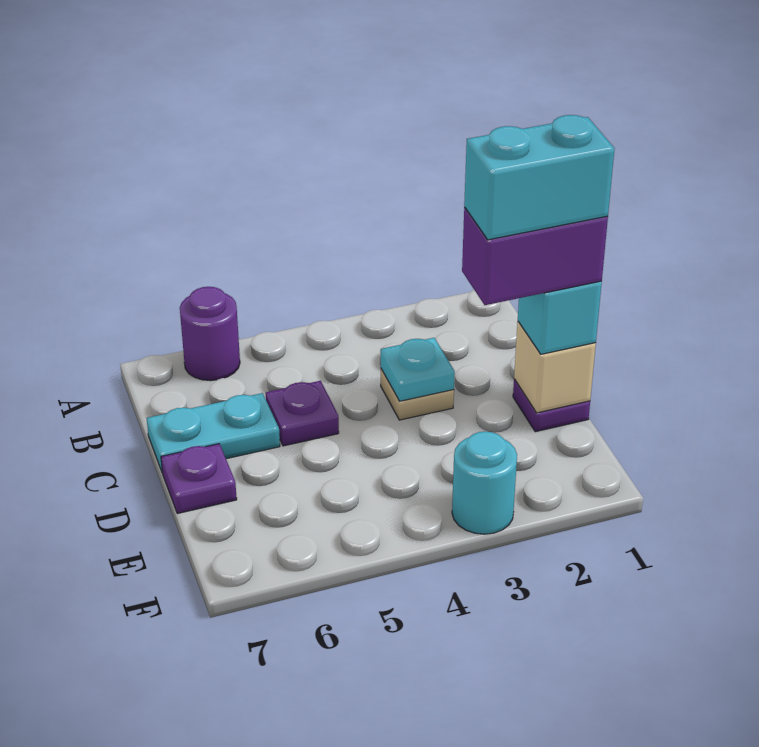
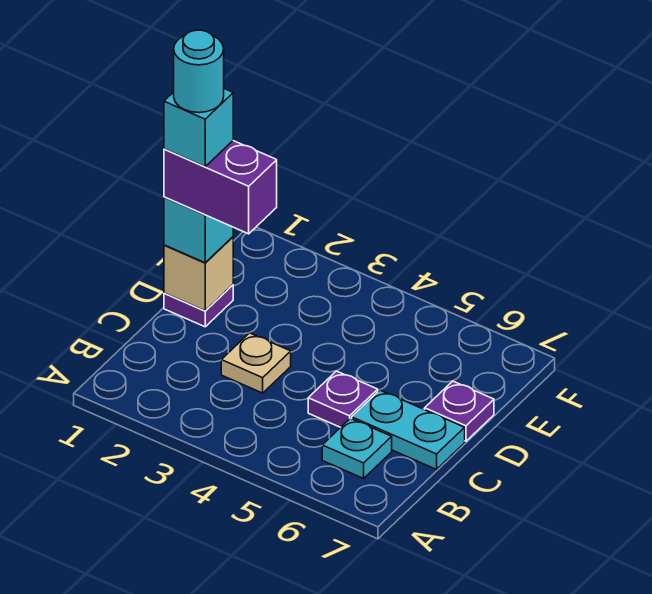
purple round brick A6 level 1 -> none
cyan plate C3 level 2 -> cyan plate B6 level 1
cyan brick D1:D2 level 5 -> cyan brick D1 level 5
cyan round brick F3 level 1 -> cyan round brick D1 level 6

